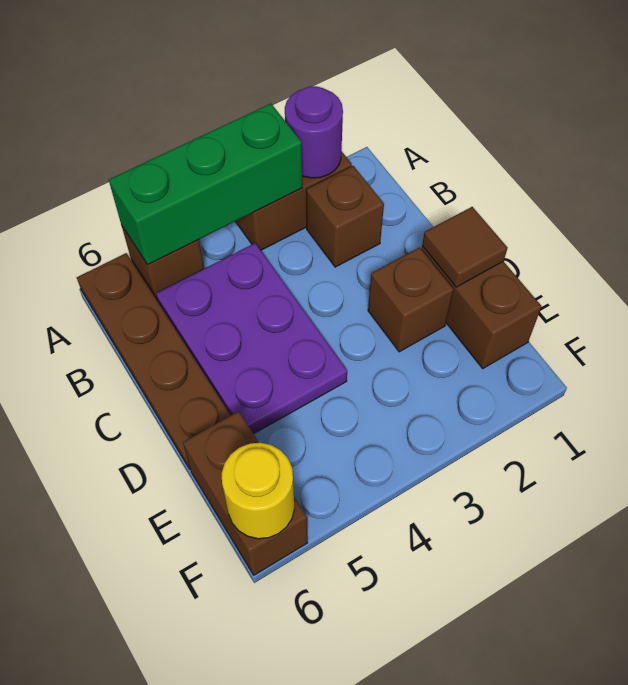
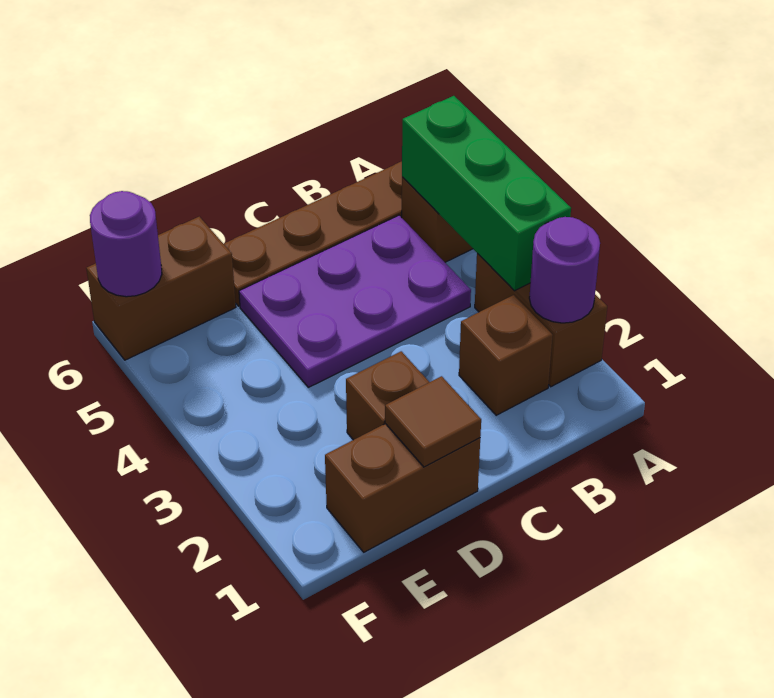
yellow round brick F6 level 2 -> purple round brick F6 level 2

